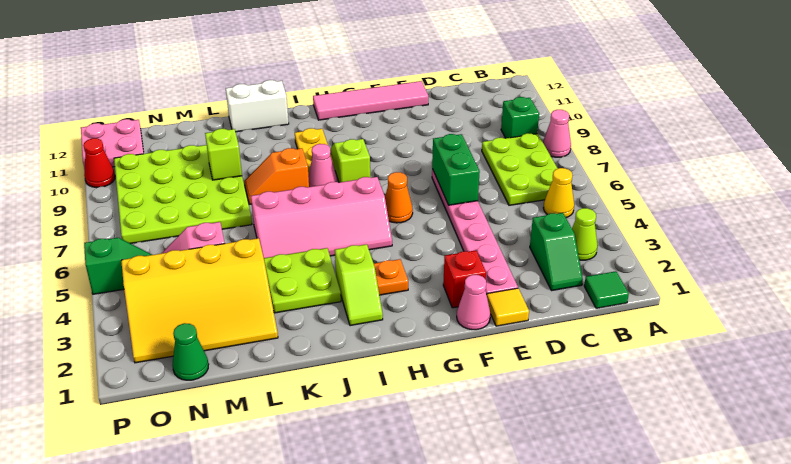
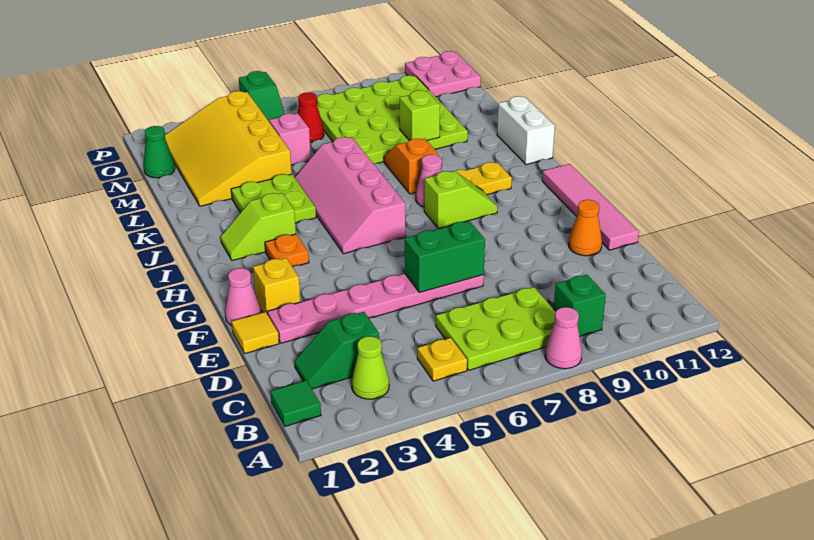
yellow cone B5 level 1 -> yellow plate B5 level 1
red brick F2 level 1 -> yellow brick F2 level 1
orange cone G6 level 1 -> orange cone E11 level 1
red cone P10 level 1 -> red cone N6 level 1

